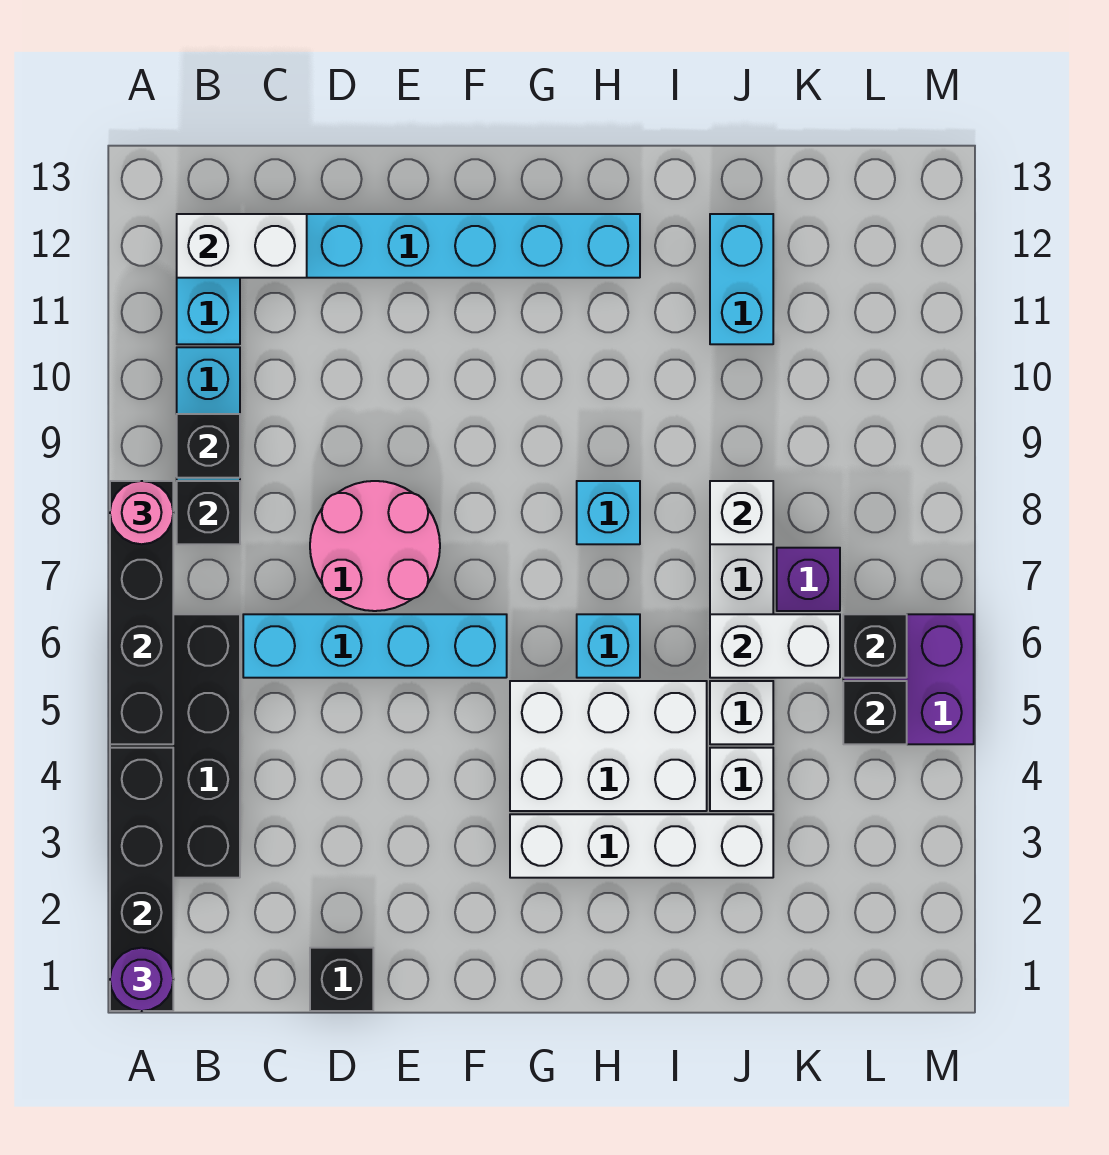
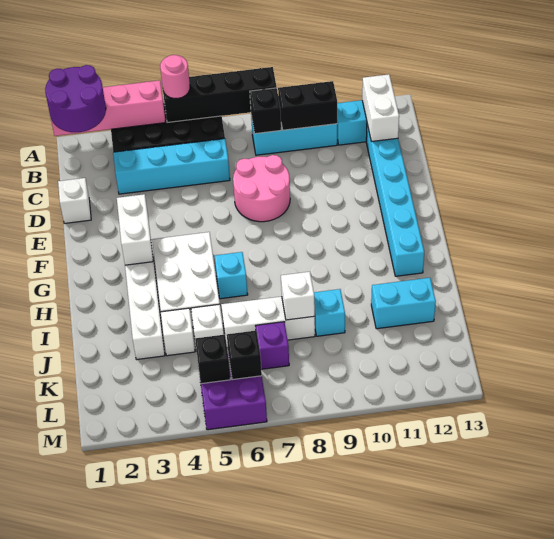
black brick A1:A4 level 2 -> pink brick A1:A4 level 2
purple round brick A1 level 3 -> purple round brick A1:B2 level 3
pink round brick A8 level 3 -> pink round brick A5 level 3
black brick B9 level 2 -> black brick B9:B10 level 2
cyan brick C6:F6 level 1 -> cyan brick C3:C6 level 1
black brick D1 level 1 -> white brick D1 level 1
cyan brick H8 level 1 -> cyan brick J9 level 1
white brick J6:K6 level 2 -> white brick F3:G3 level 2

